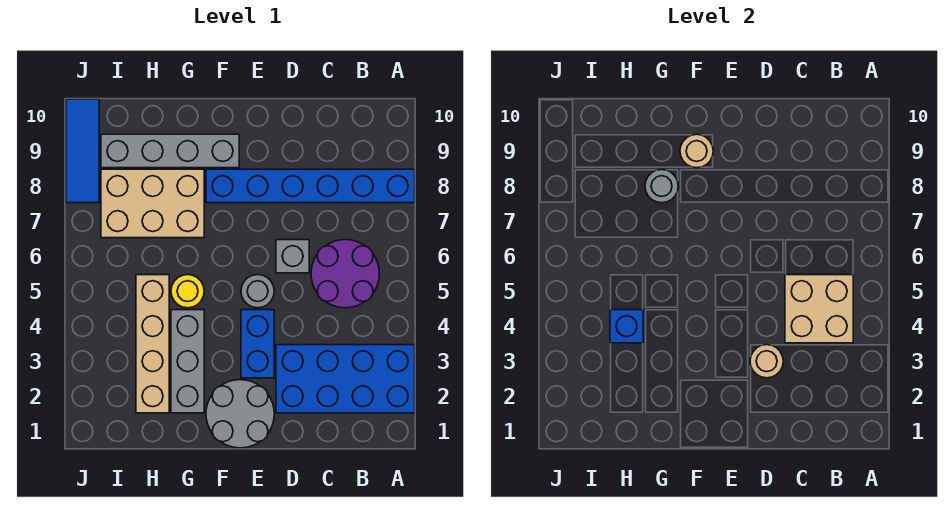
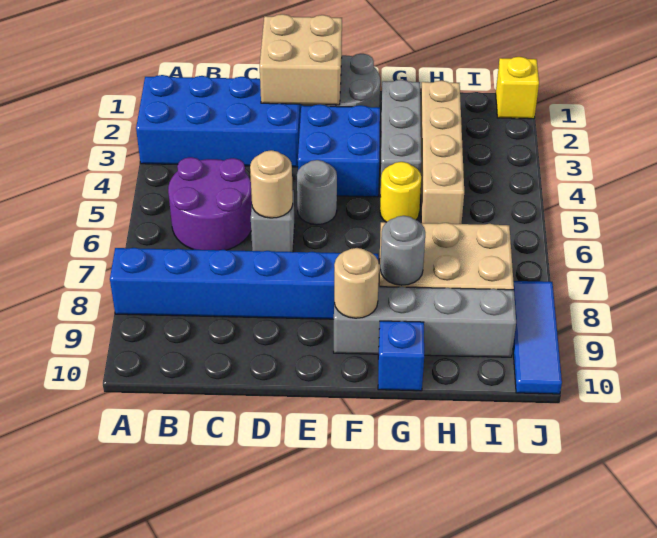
tan brick B4:C5 level 2 -> tan brick D1:E2 level 2
tan round brick D3 level 2 -> tan round brick D6 level 2
blue brick E3:E4 level 1 -> blue brick E3:F4 level 1
blue brick H4 level 2 -> blue brick G10 level 1
none -> yellow brick J1 level 1

